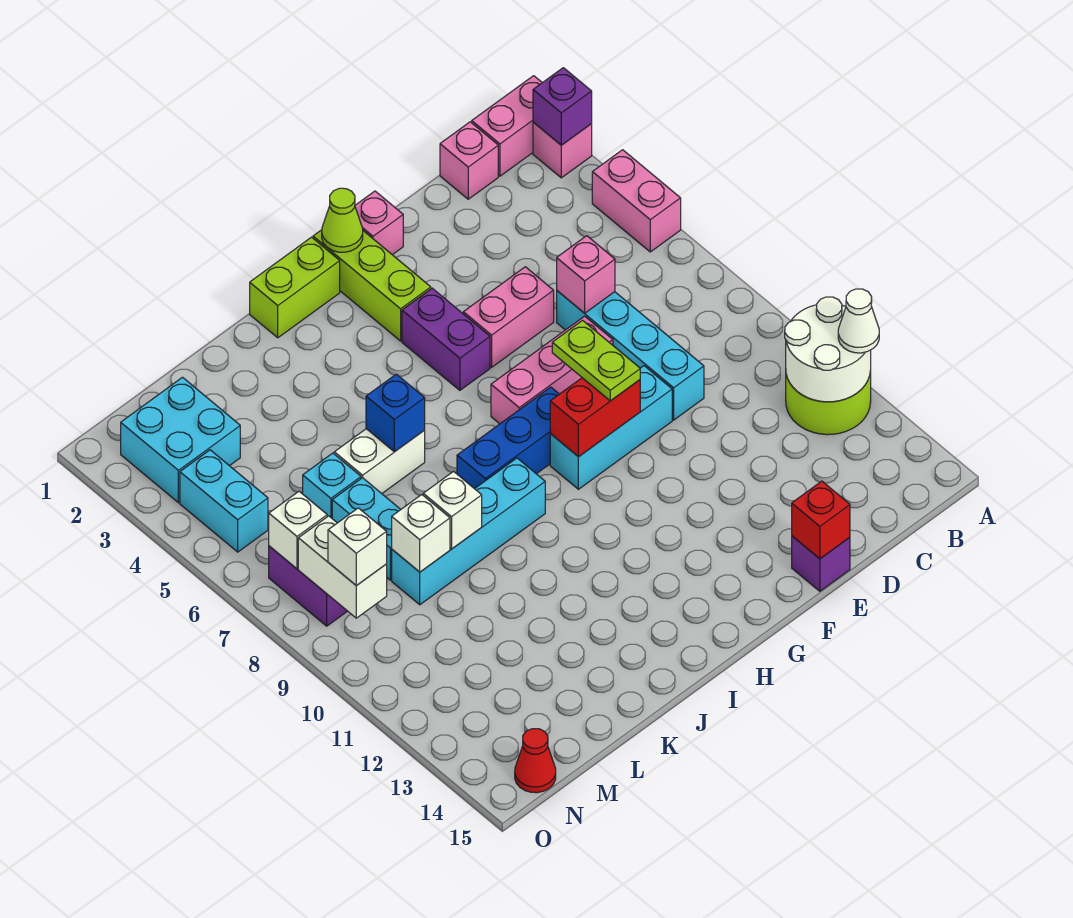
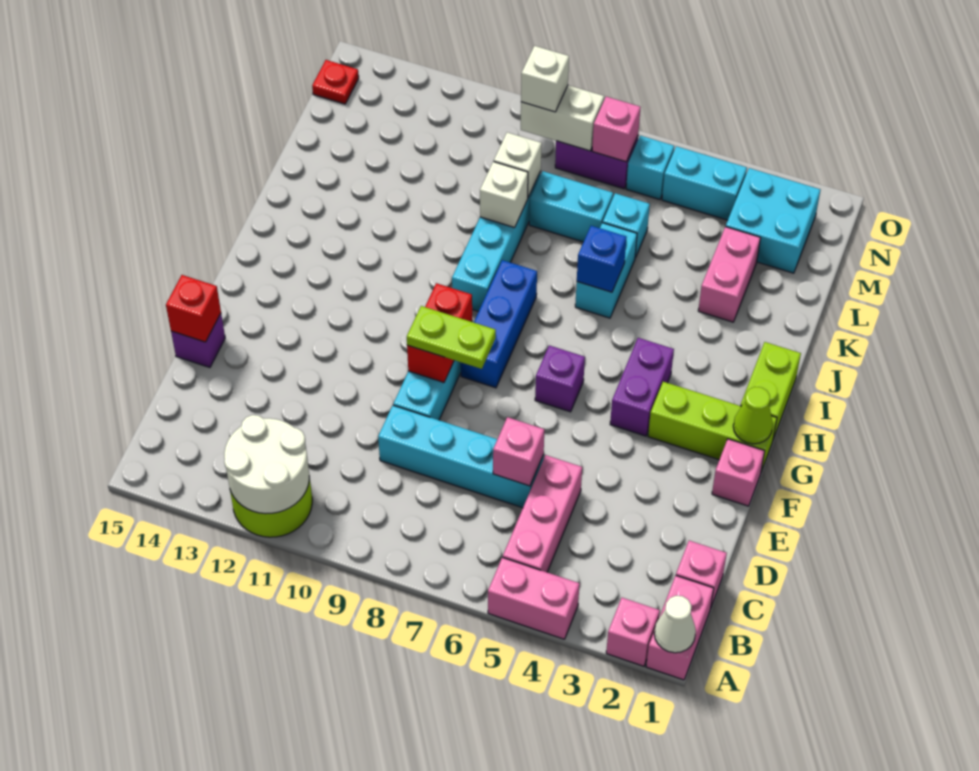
purple brick A2 level 2 -> purple brick G6 level 1
white cone A12 level 3 -> white cone A1 level 2
pink brick E5:F5 level 1 -> pink brick K3:L3 level 1
pink brick E7:G7 level 1 -> pink brick B5:D5 level 1
purple brick G4:G5 level 1 -> purple brick G4:H4 level 1
white brick J6:K6 level 1 -> cyan brick J6:K6 level 1
none -> cyan brick N6 level 1
white brick N7 level 2 -> pink brick N7 level 2
red cone N15 level 1 -> red plate N15 level 1

